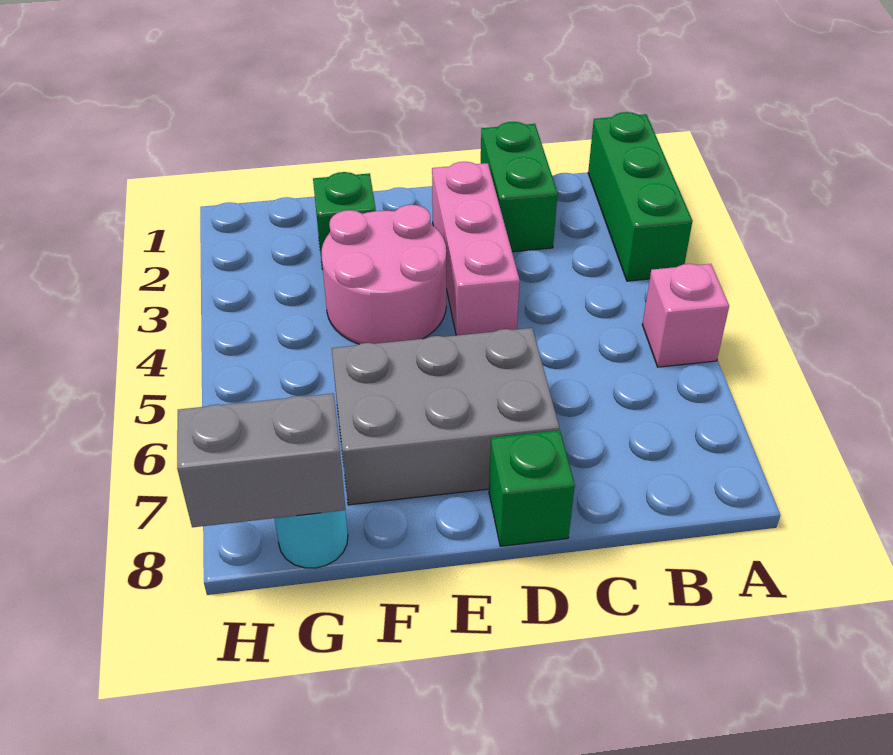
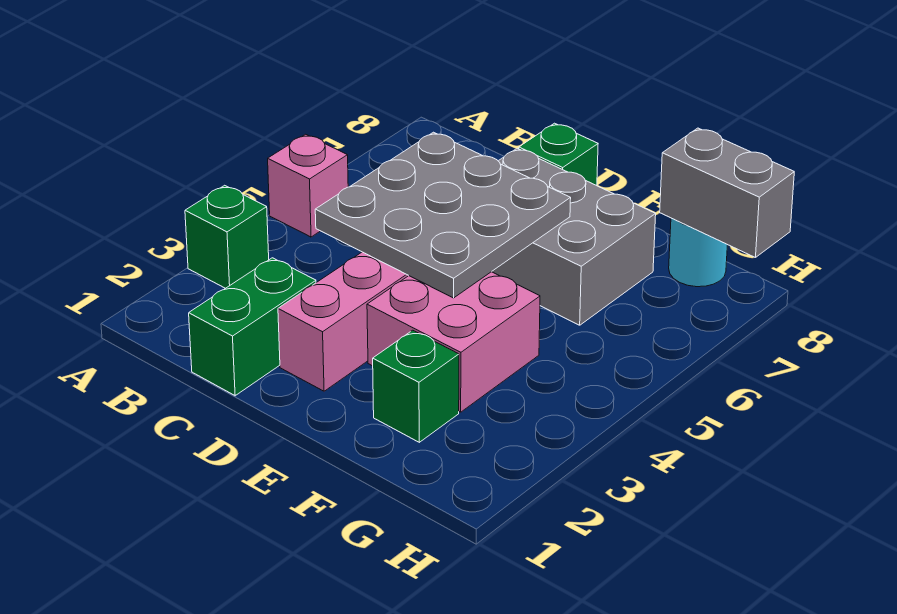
green brick A1:A3 level 1 -> green brick A3 level 1
none -> grey plate C4:E6 level 2
pink round brick E3:F4 level 1 -> pink brick E3:F4 level 1

